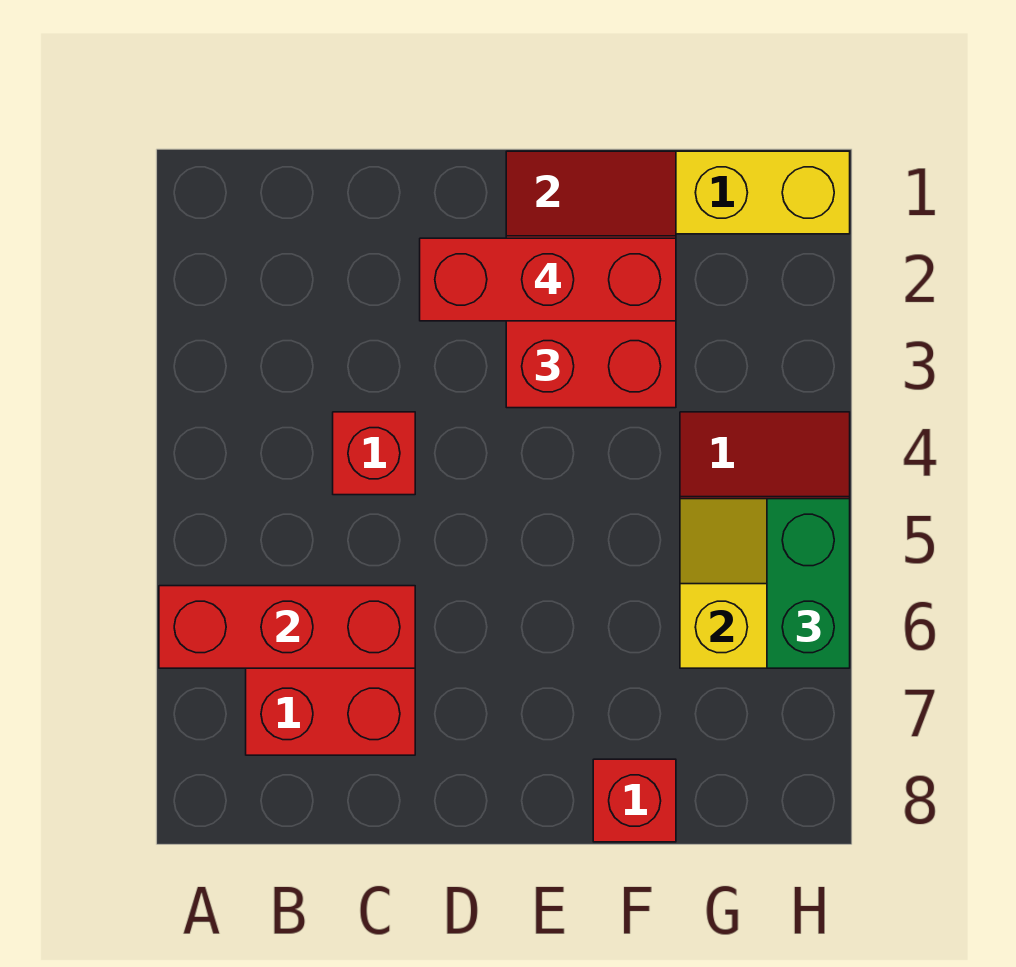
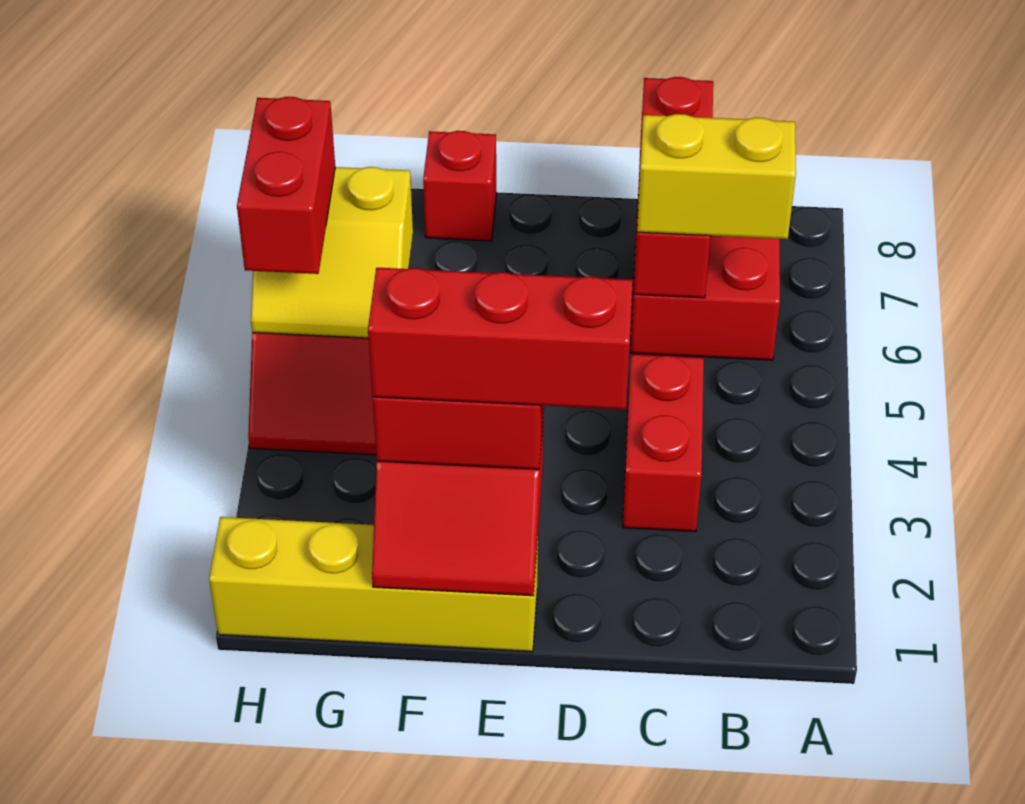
red brick A6:C6 level 2 -> red brick C6:C8 level 2
none -> yellow brick B6:C6 level 3
red brick C4 level 1 -> red brick C3:C4 level 1
green brick H5:H6 level 3 -> red brick H5:H6 level 3

